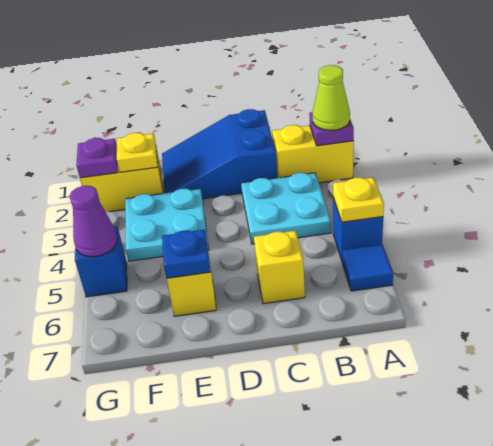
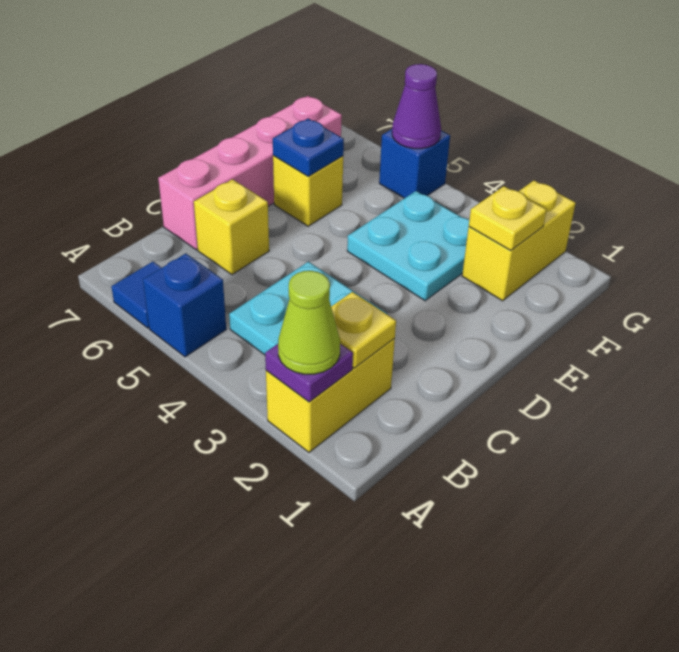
yellow plate A5 level 2 -> yellow plate B2 level 2
blue slope C1:E2 level 1 top C -> none
none -> pink brick C7:F7 level 1
purple plate G2 level 2 -> none

